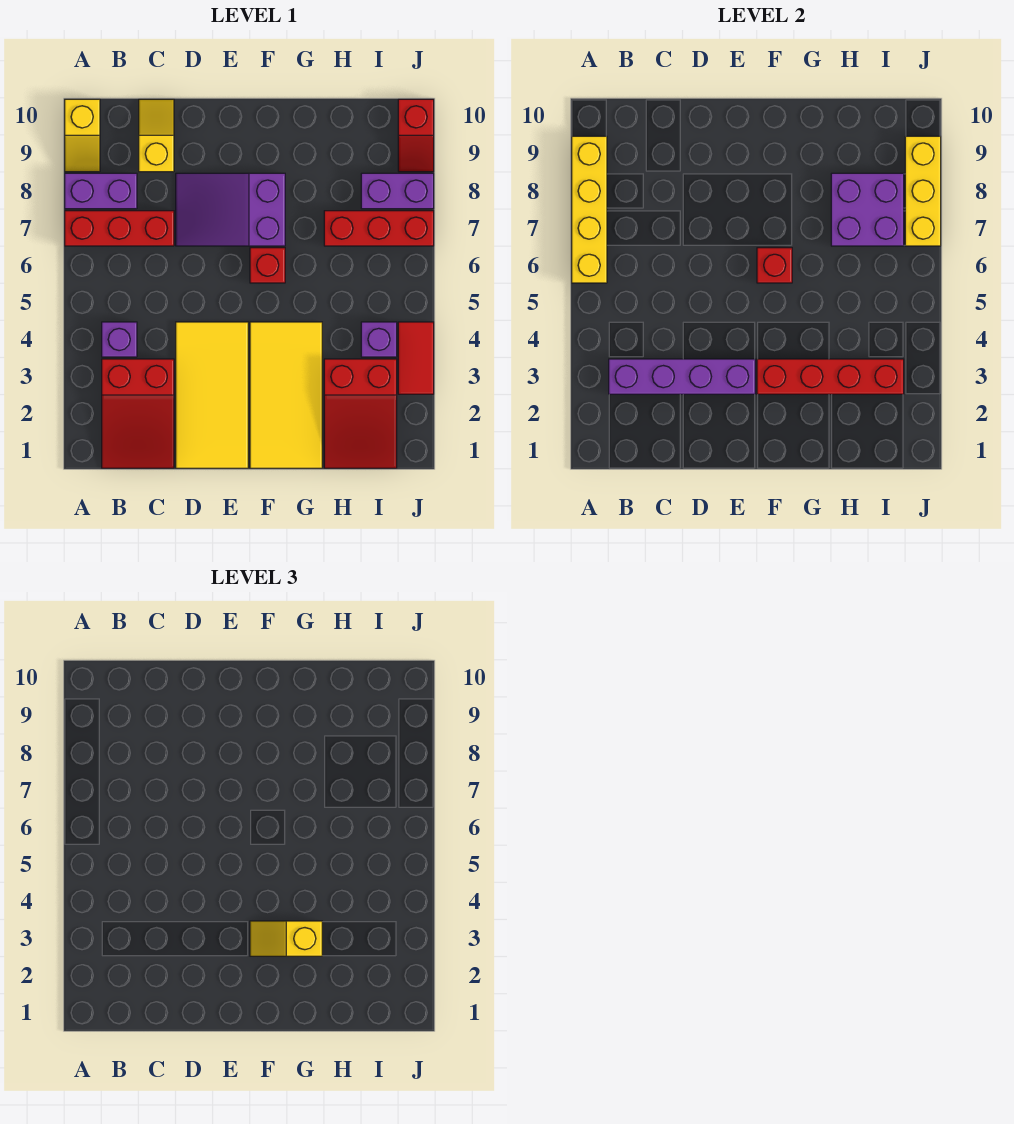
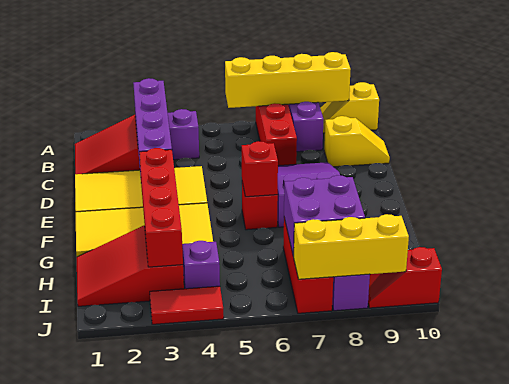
yellow slope F3:G3 level 3 top G -> none

